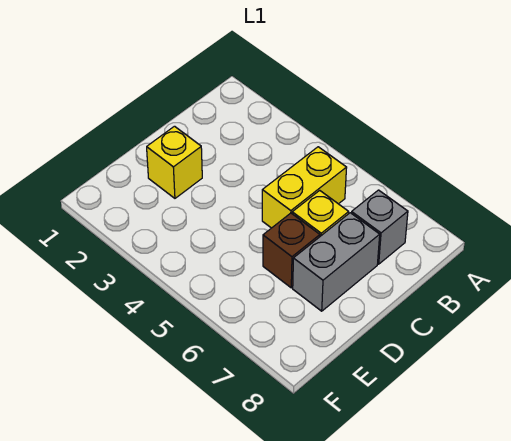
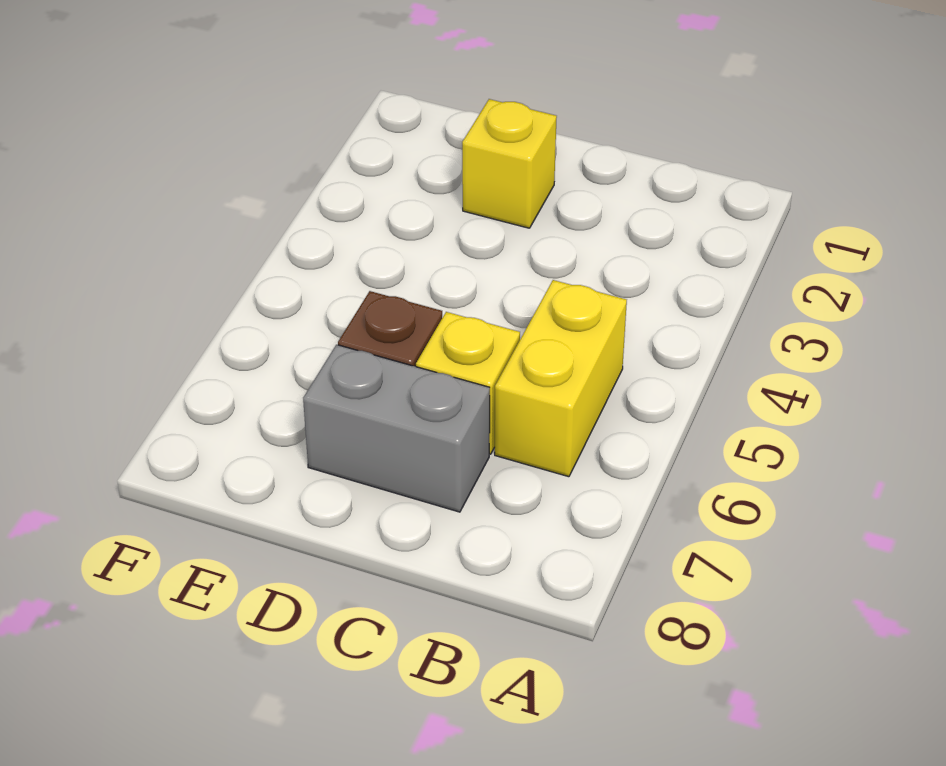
yellow brick B5:C5 level 1 -> yellow brick B5:B6 level 1
grey brick B7 level 1 -> none

